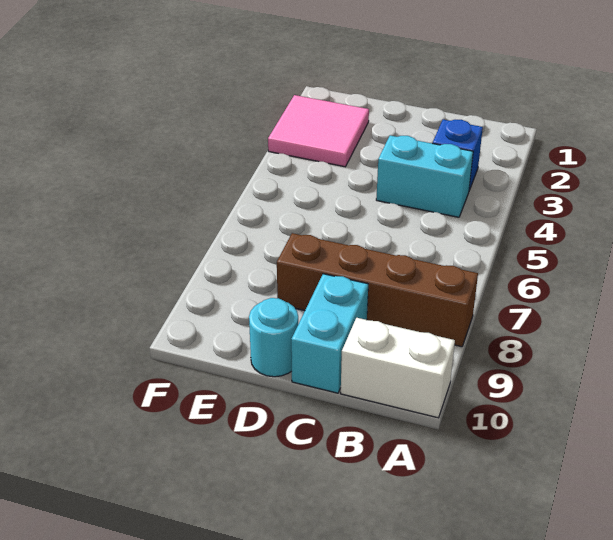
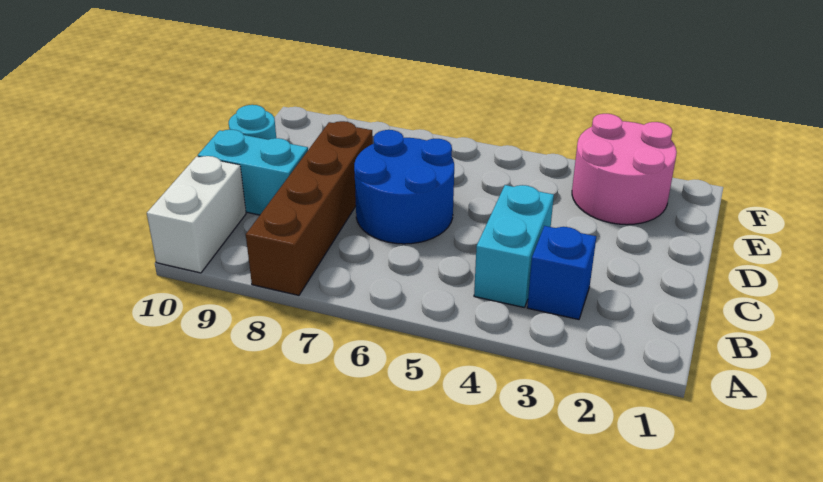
none -> blue round brick C6:D7 level 1
pink tile E2:F3 level 1 -> pink round brick E2:F3 level 1

